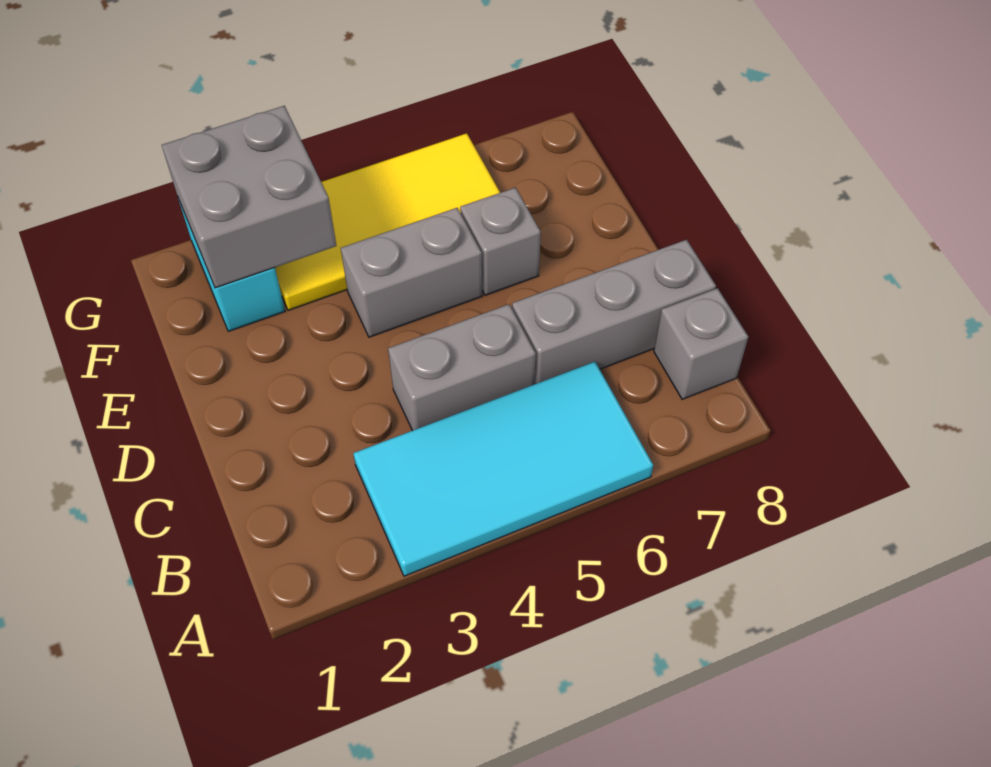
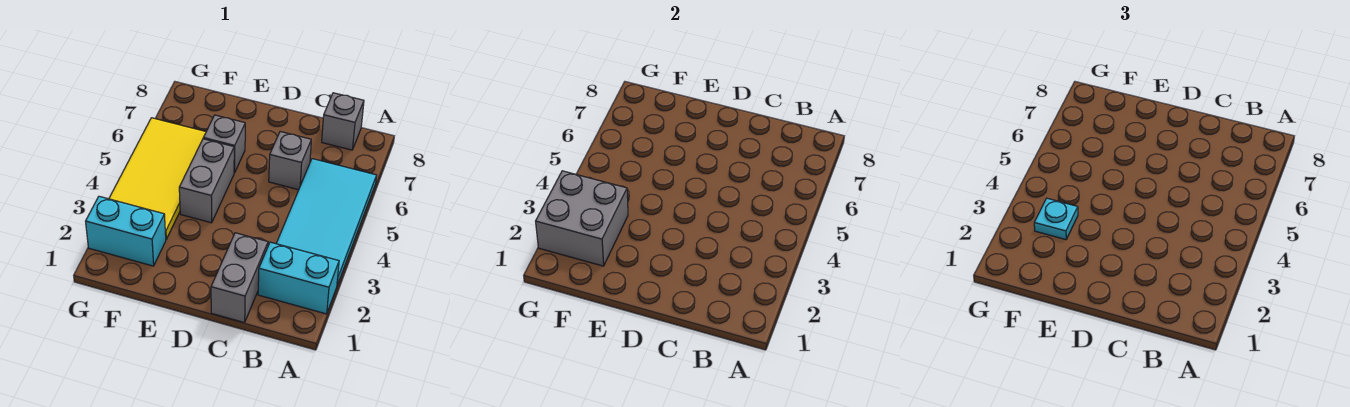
none -> cyan brick A2:B2 level 1
grey brick C4:C5 level 1 -> grey brick C1:C2 level 1
grey brick C6:C8 level 1 -> grey brick C6 level 1
none -> cyan plate F3 level 3

